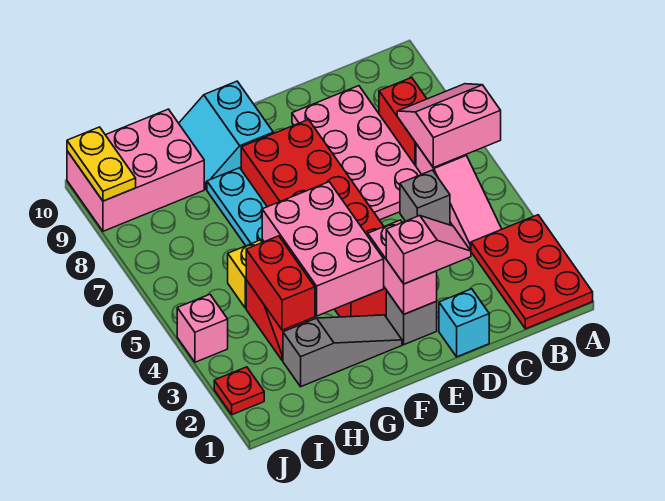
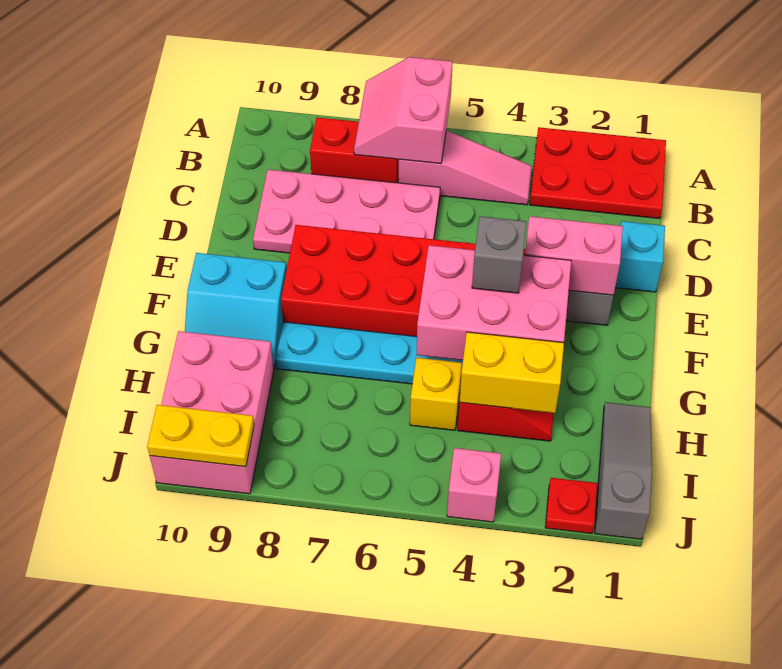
grey brick C5 level 1 -> grey brick F4 level 3
pink slope D2:E2 level 3 top E -> none
grey slope F2:H2 level 1 top H -> grey slope H1:J1 level 1 top J
red brick H3:H4 level 2 -> yellow brick H3:H4 level 2

